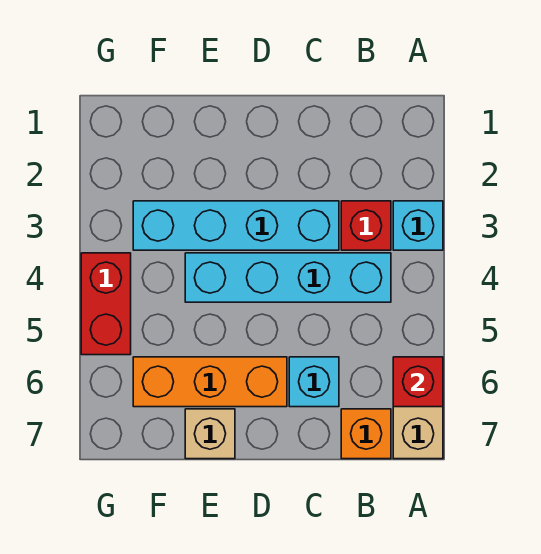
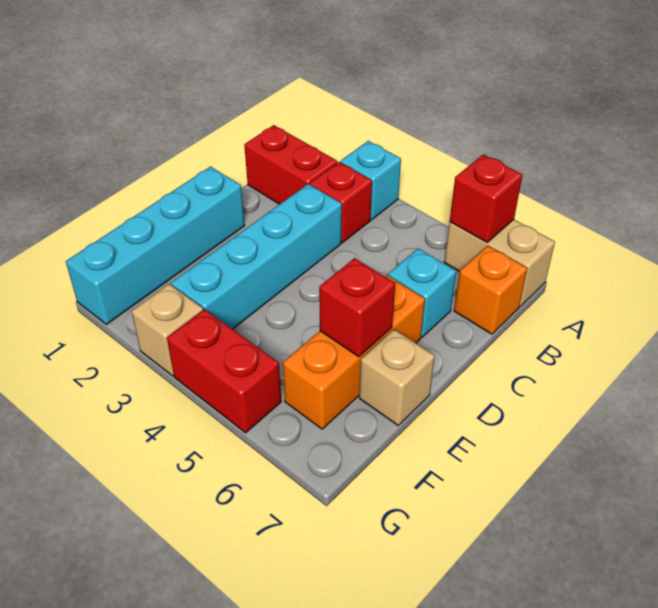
none -> red brick B1:B2 level 1
cyan brick B4:E4 level 1 -> cyan brick D1:G1 level 1
none -> red brick E6 level 2
none -> tan brick G3 level 1

